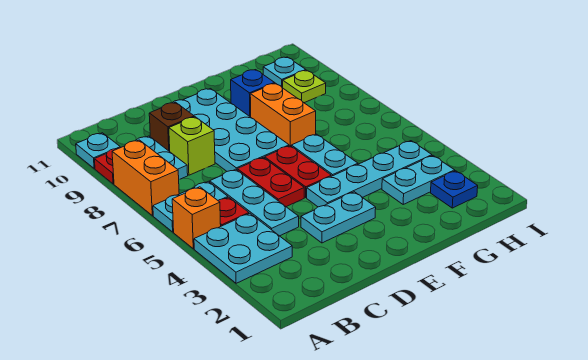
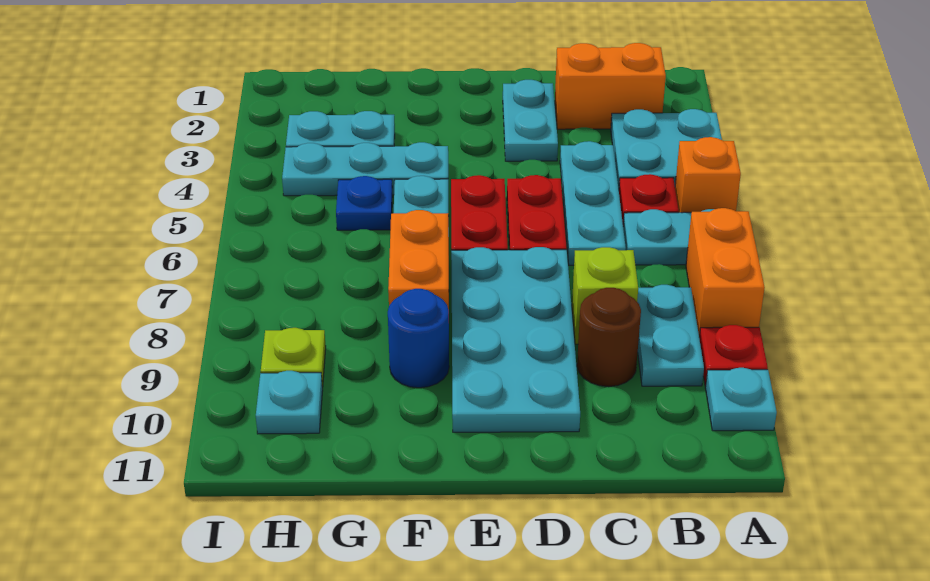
none -> orange brick B2:C2 level 1
brown brick C9 level 1 -> brown round brick C9 level 1
cyan plate D3:E3 level 1 -> cyan plate D2:D3 level 1
cyan plate E4:H4 level 1 -> cyan plate F4:H4 level 1
blue brick F9 level 1 -> blue round brick F9 level 1
blue plate H2 level 1 -> blue plate G5 level 1

